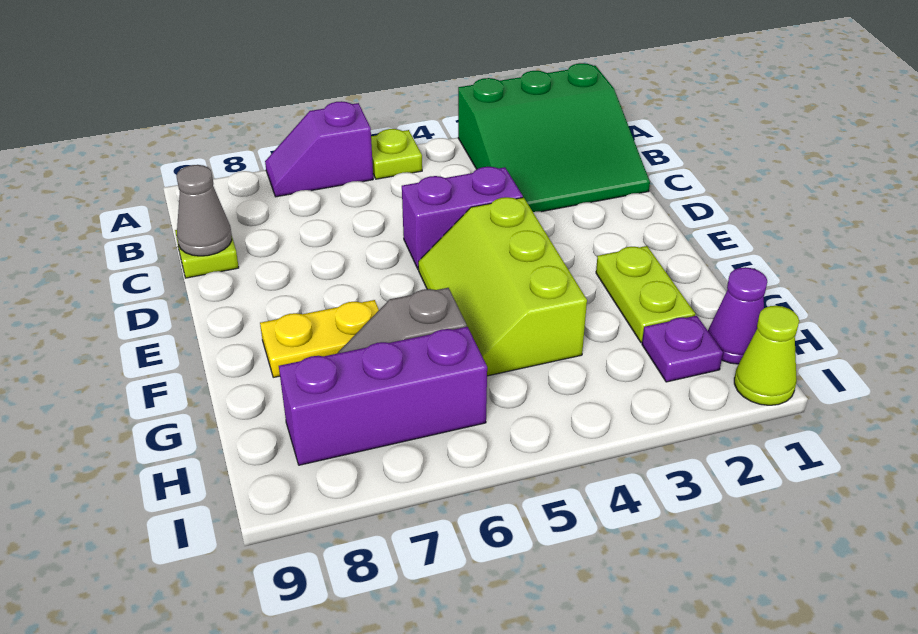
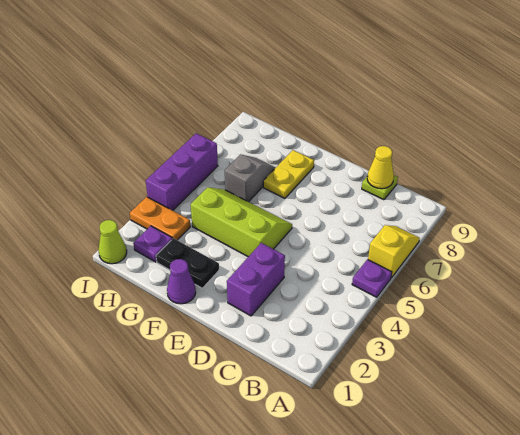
green slope A1:C3 level 1 top A -> none
lime plate A5 level 1 -> purple plate A5 level 1
purple slope A6:A7 level 1 top 6 -> yellow slope A6:A7 level 1 top 6
grey cone C9 level 2 -> yellow cone C9 level 2
purple brick D4:D5 level 1 -> purple brick D2:D3 level 1
lime plate F2:G2 level 1 -> black plate F2:G2 level 1
purple cone H1 level 1 -> purple cone F1 level 1
none -> orange plate H3:I3 level 1
purple brick H6:H8 level 1 -> purple brick I4:I6 level 1

